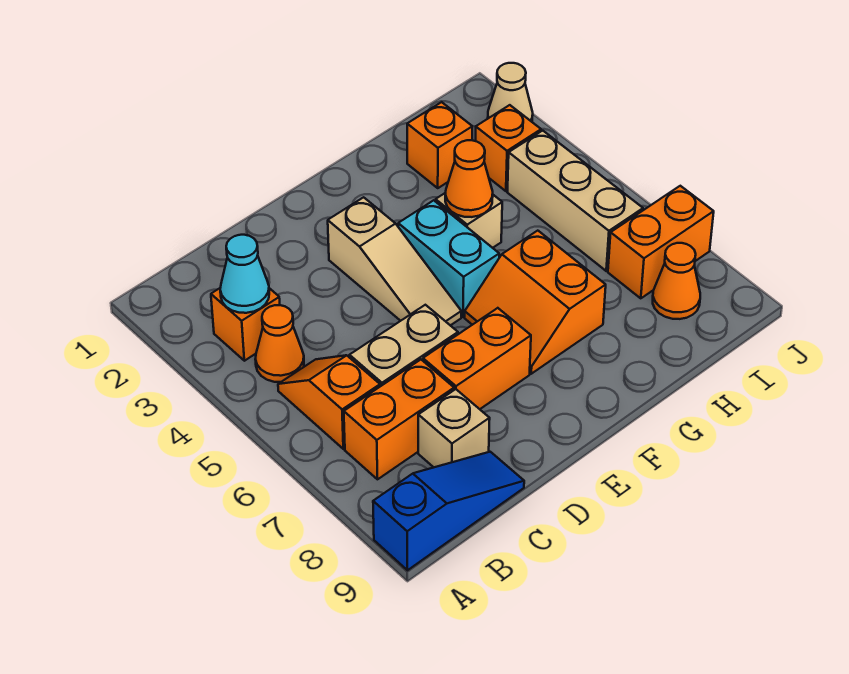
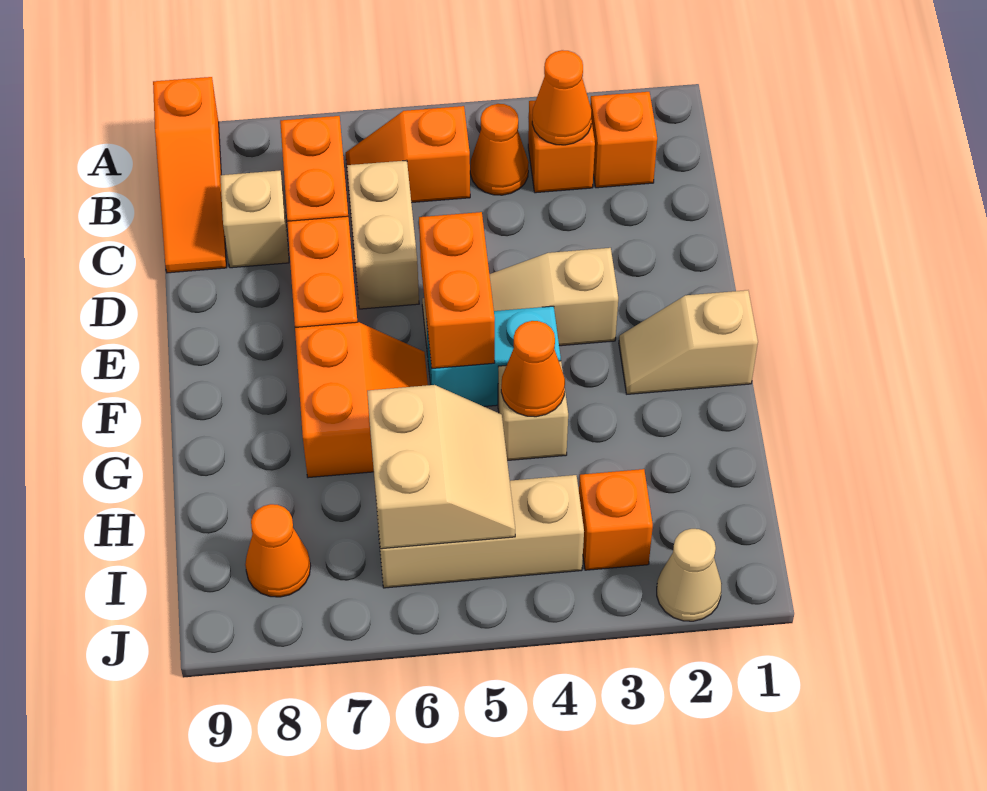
blue slope A9:C9 level 1 top A -> orange slope A9:C9 level 1 top A
cyan cone B3 level 2 -> orange cone B3 level 2
orange slope B5:B6 level 1 top 6 -> orange slope B5:B6 level 1 top 5
none -> tan slope F1:F2 level 1 top 1
orange slope F6:G7 level 1 top G -> orange slope F6:G7 level 1 top 7
orange brick H2 level 1 -> orange brick B2 level 1
none -> tan slope H5:I6 level 2 top 6
orange brick I7:J7 level 1 -> orange brick E5:F5 level 2

